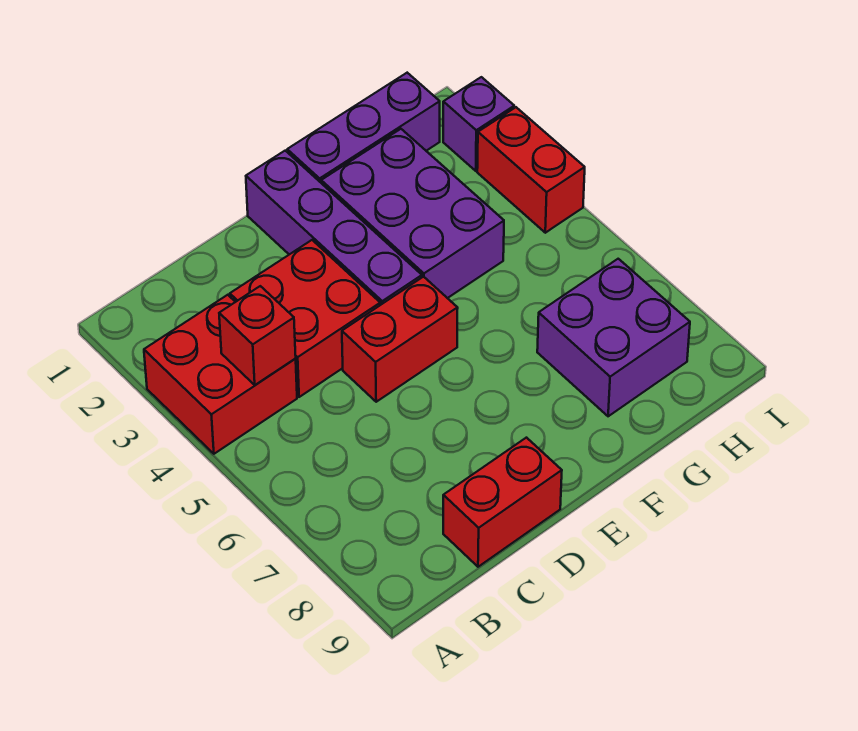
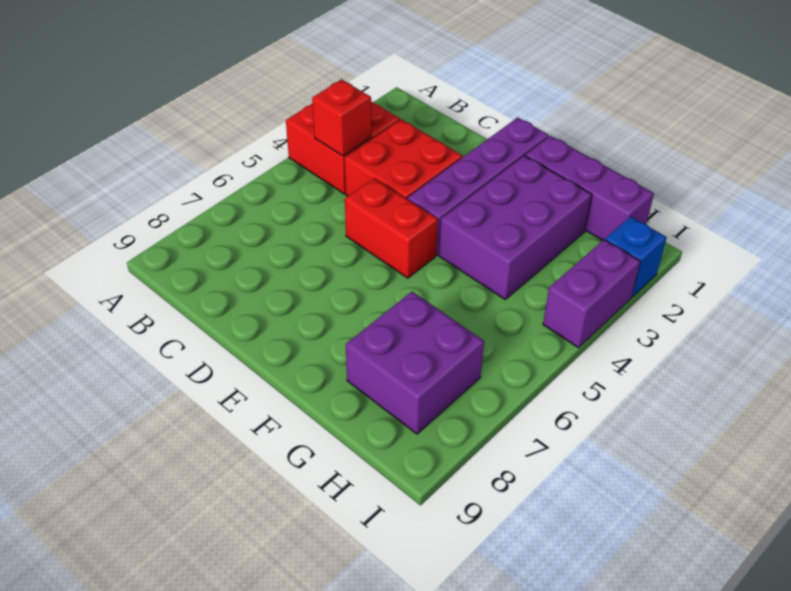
red brick C9:D9 level 1 -> none
purple brick I2 level 1 -> blue brick I2 level 1
red brick I3:I4 level 1 -> purple brick I3:I4 level 1

